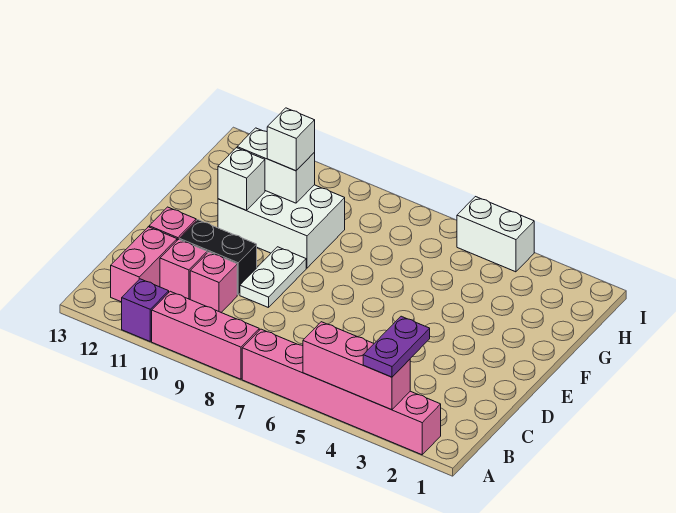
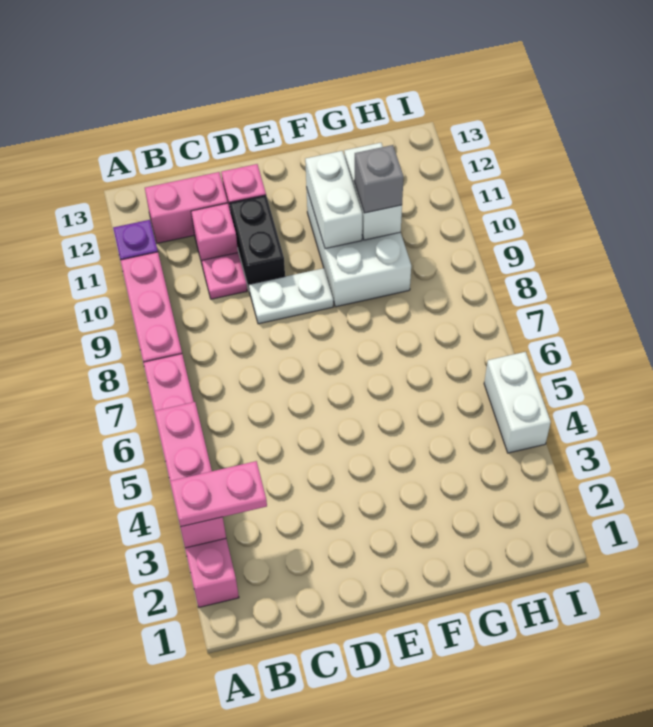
purple plate A3:B3 level 3 -> pink plate A3:B3 level 3
pink brick C10 level 1 -> pink plate C10 level 1
white brick F11 level 2 -> white brick F10:F11 level 2
white brick G10 level 3 -> grey brick G10 level 3

